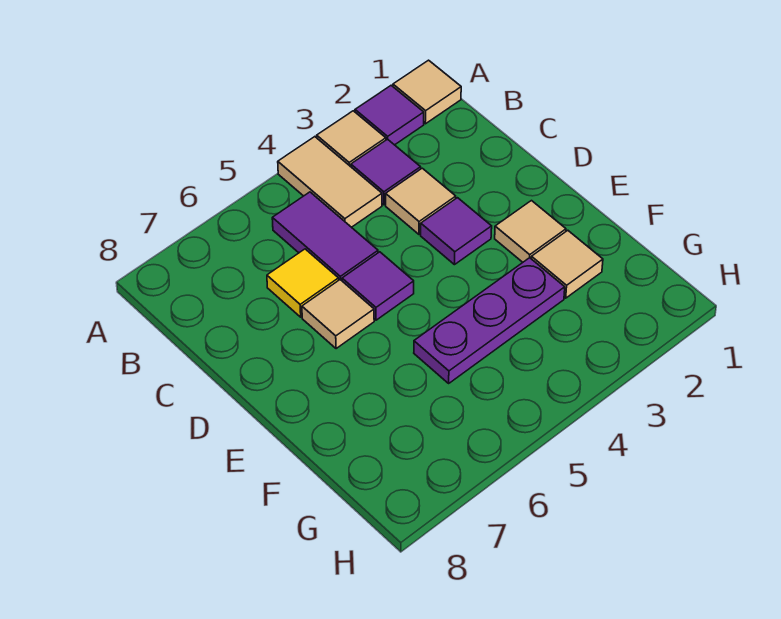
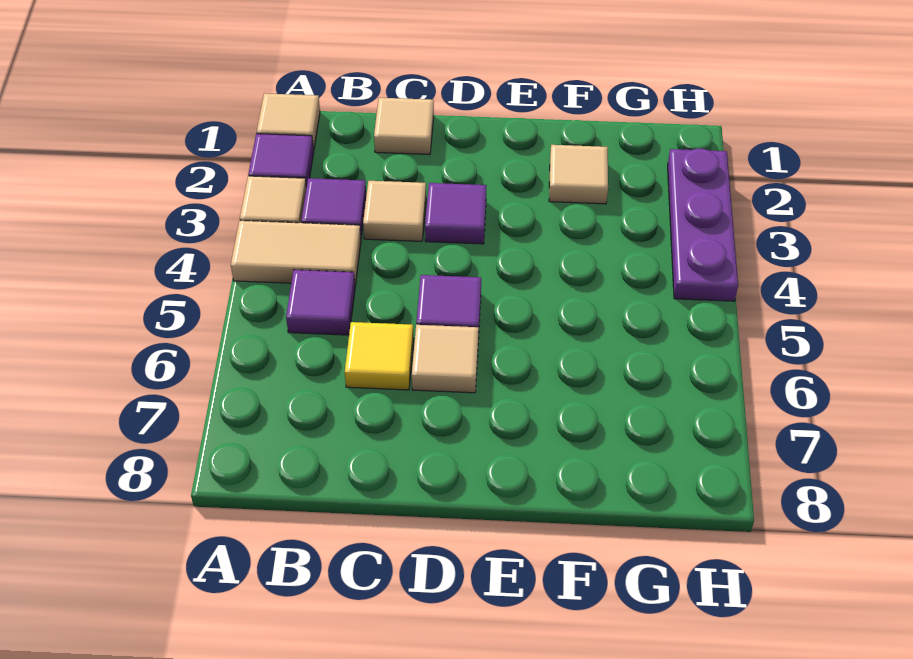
purple tile B5:C5 level 1 -> purple tile B5 level 1
tan tile E2 level 1 -> tan tile C1 level 1
purple plate F3:F5 level 1 -> purple plate H2:H4 level 1

